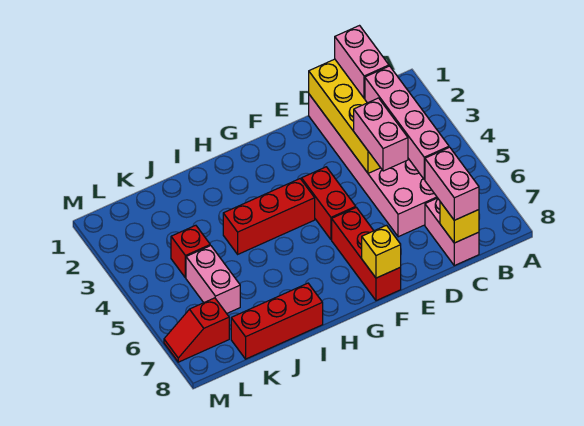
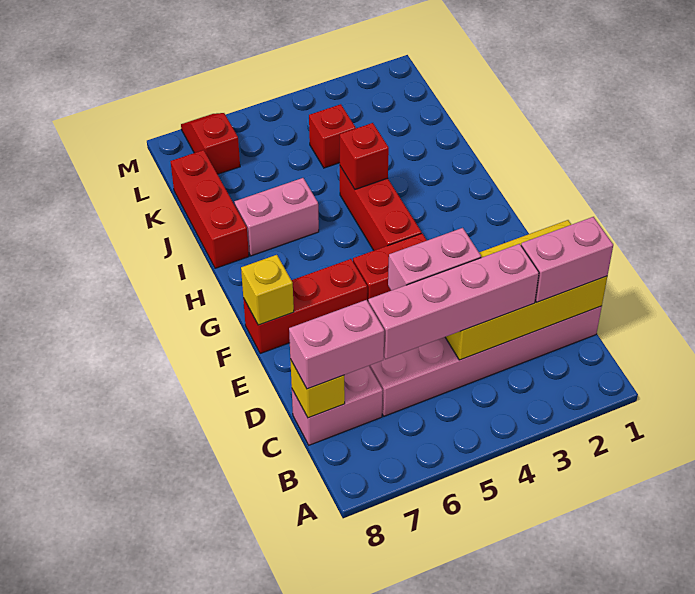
none -> red brick I4 level 2
pink brick K5:K6 level 1 -> pink brick I6:I7 level 1

